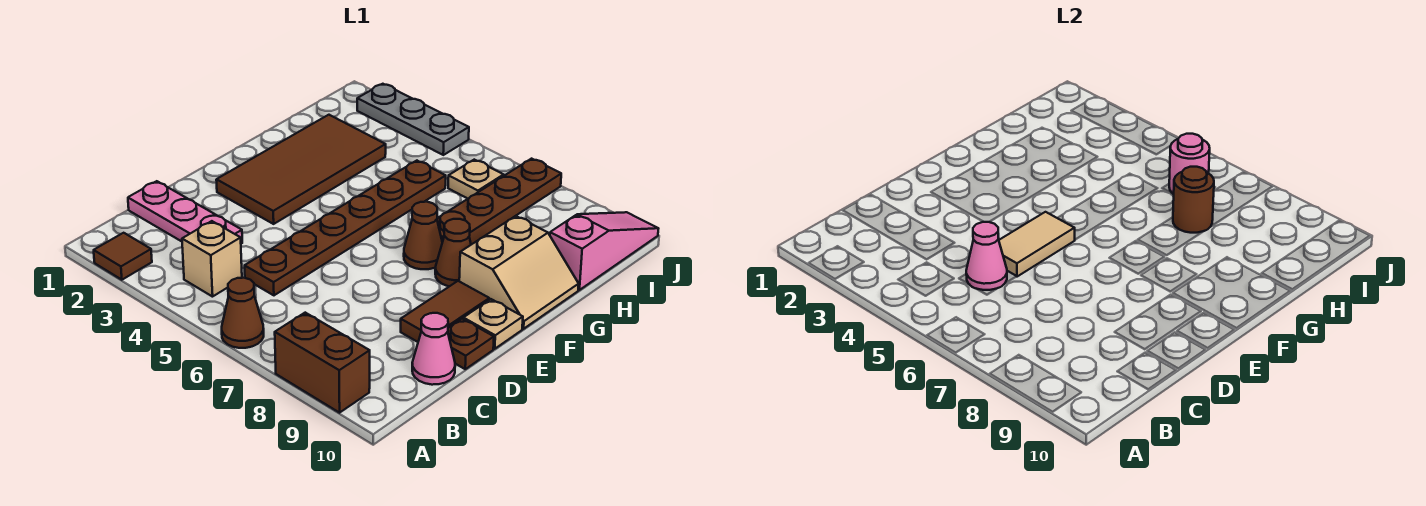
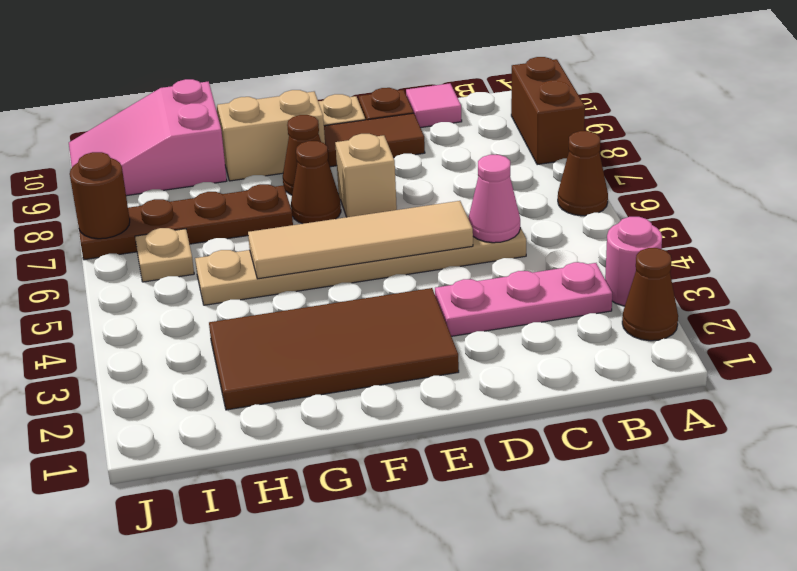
brown tile A2 level 1 -> brown cone A2 level 1
tan brick B4 level 1 -> tan brick E7 level 1
pink plate C1:C3 level 1 -> pink plate B3:D3 level 1
brown plate C5:H5 level 1 -> tan plate C5:H5 level 1
pink cone C10 level 1 -> pink tile C10 level 1
tan tile D5:E5 level 2 -> tan tile D5:G5 level 2
brown round brick H7 level 2 -> brown round brick J7 level 2
pink slope H10:J10 level 1 top H -> pink slope H9:J10 level 1 top H
pink round brick I6 level 2 -> pink round brick A3 level 1
grey plate J2:J4 level 1 -> none

